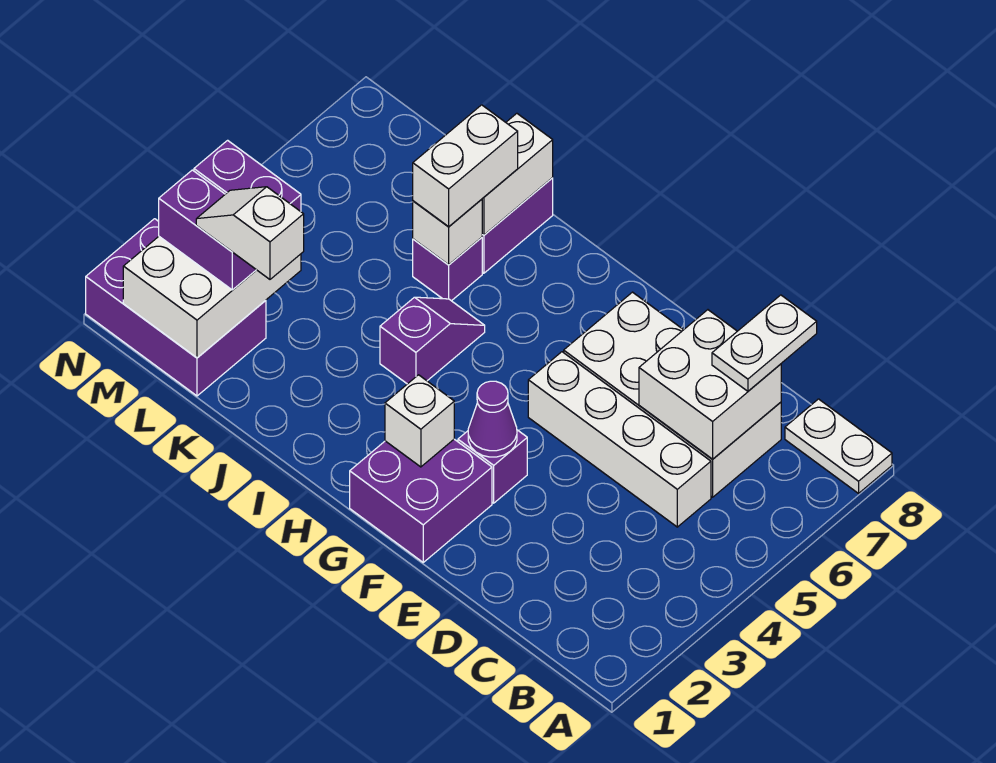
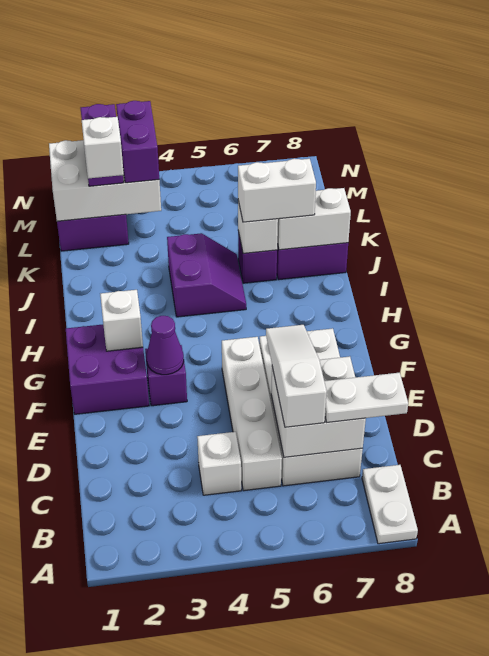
none -> white brick C4 level 1
none -> white slope C6:E6 level 3 top C
purple slope I4:I5 level 1 top 4 -> purple slope I4:J5 level 1 top 4

